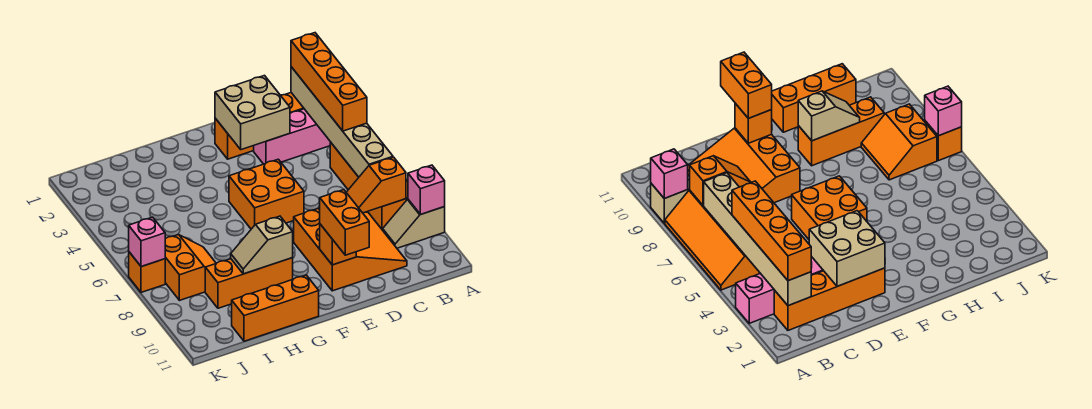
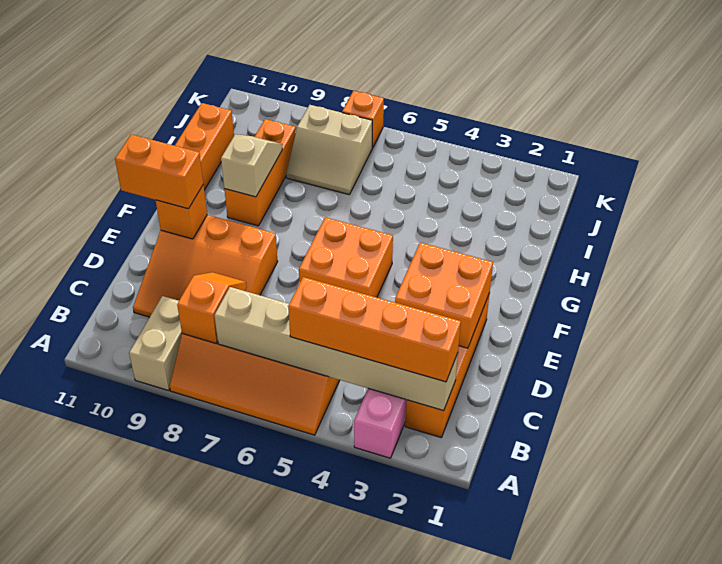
tan slope A9:B9 level 1 top A -> tan brick A9:B9 level 1
pink brick A9 level 2 -> none
tan brick D2:E3 level 2 -> orange brick D2:E3 level 2
orange slope I7:J8 level 1 top J -> tan slope I7:J8 level 1 top J
pink brick K7 level 2 -> none

